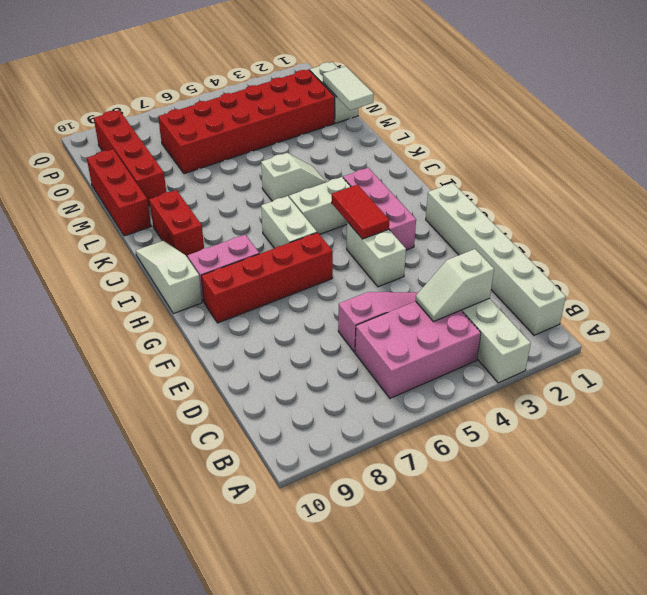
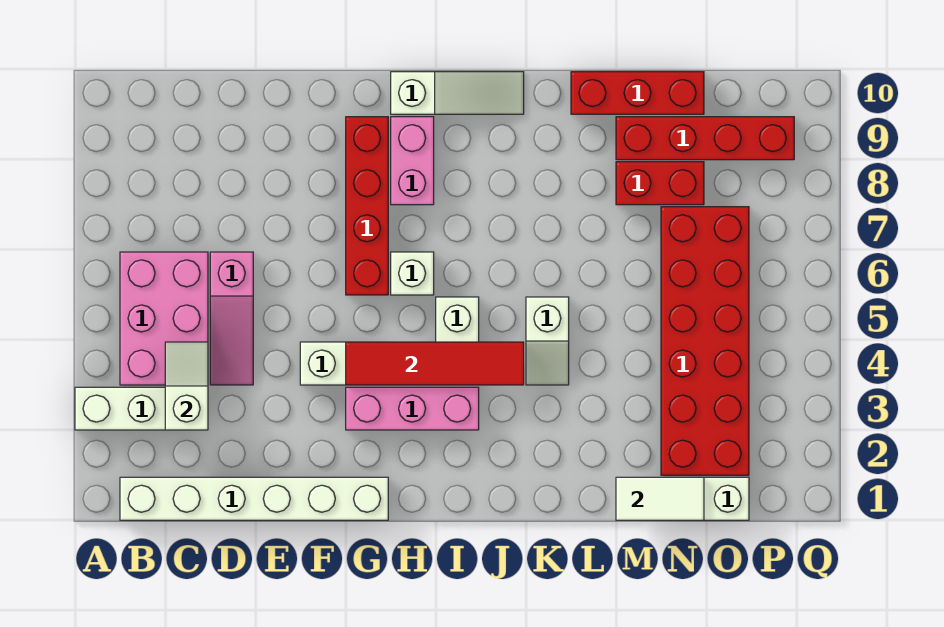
red tile G4:H4 level 2 -> red tile G4:J4 level 2
white brick H6:I6 level 1 -> white brick H6 level 1
red brick J9:K9 level 1 -> red brick M8:N8 level 1

